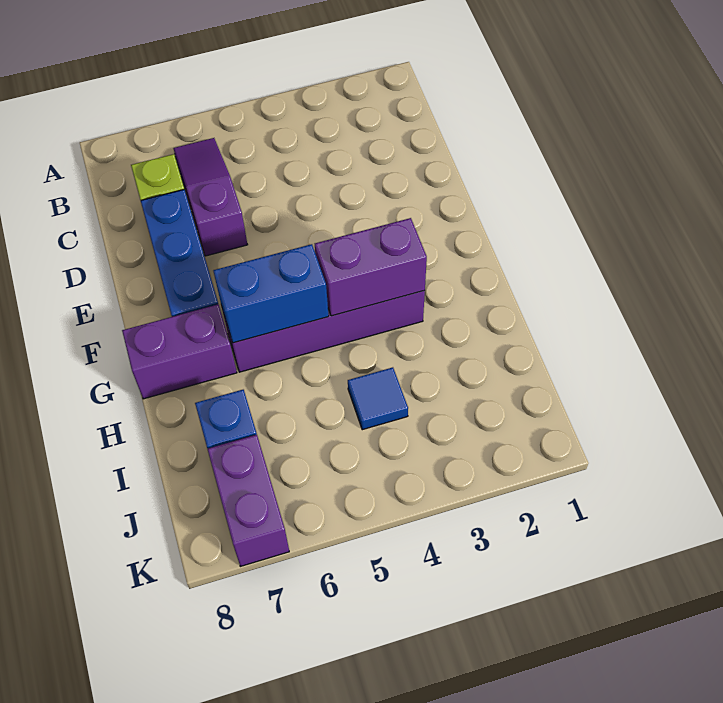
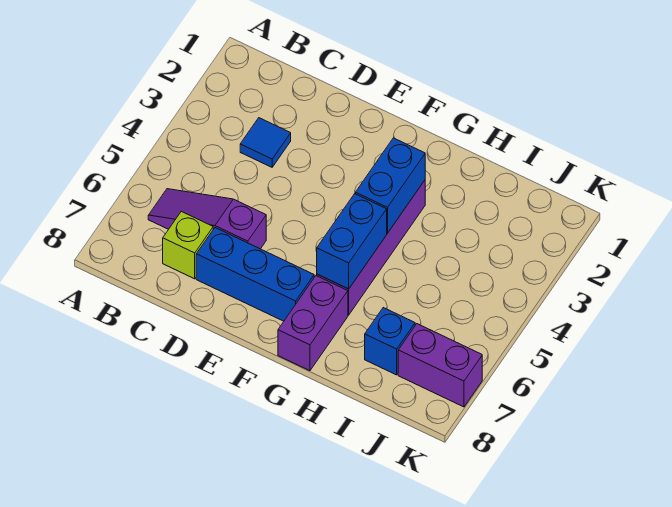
purple brick G3:G4 level 2 -> blue brick G3:G4 level 2
blue tile I4 level 1 -> blue tile C3 level 1

